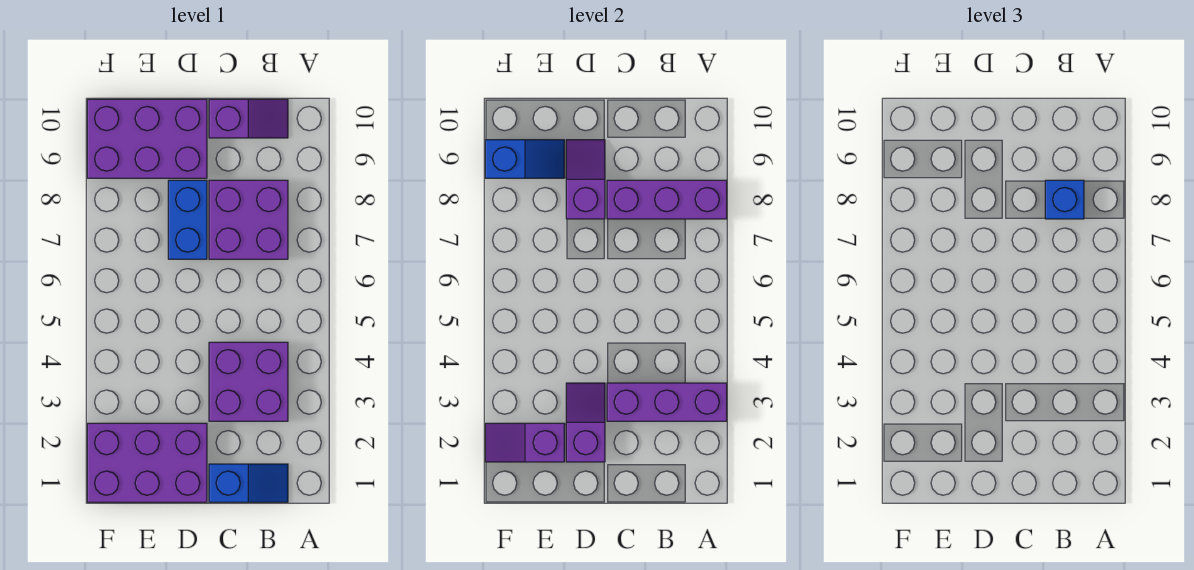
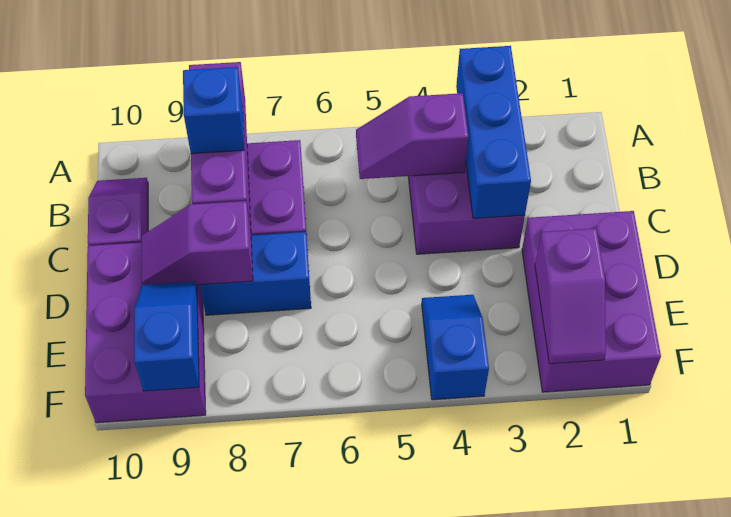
purple brick A3:C3 level 2 -> blue brick A3:C3 level 2
blue slope B1:C1 level 1 top C -> blue slope E4:F4 level 1 top F
purple slope D2:D3 level 2 top 2 -> purple slope B4:B5 level 2 top 4

